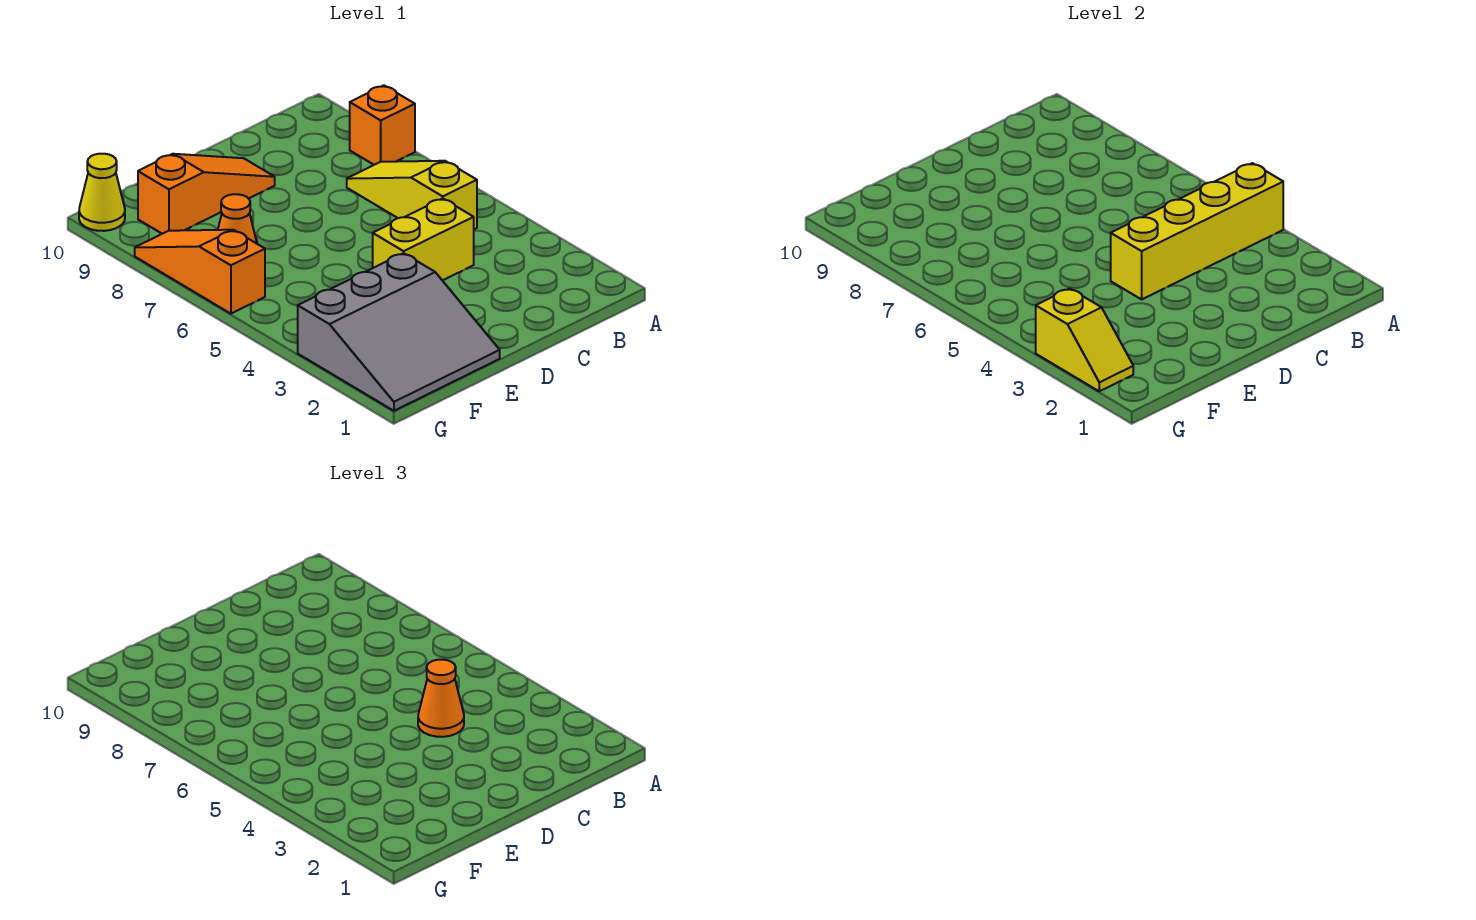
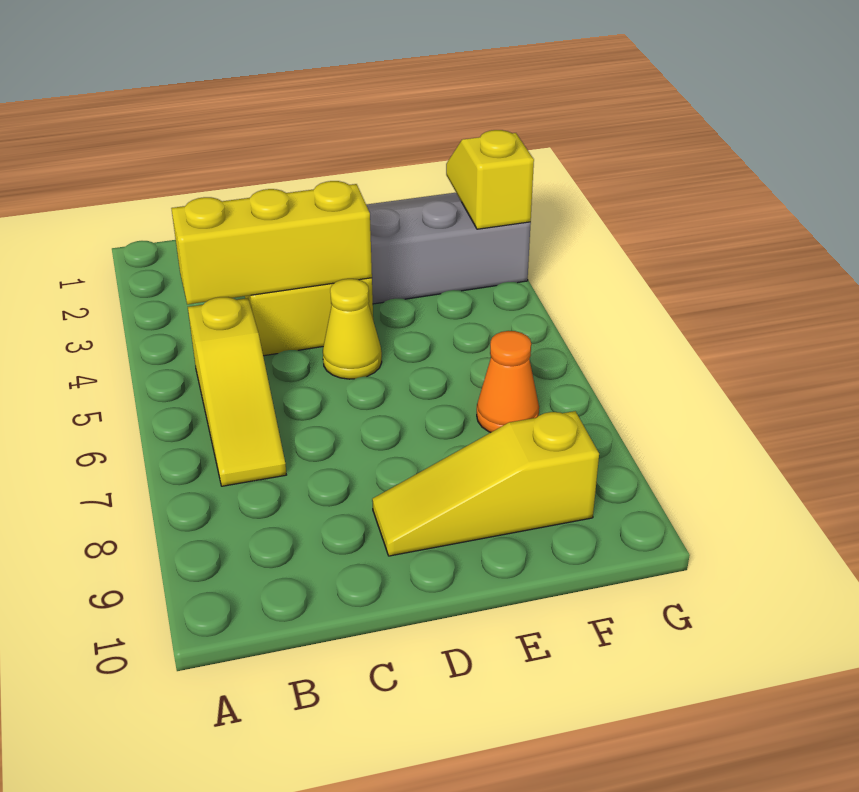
yellow brick A4:D4 level 2 -> yellow brick B4:D4 level 2
orange brick A8 level 1 -> none
orange cone C4 level 3 -> none
orange slope D9:F9 level 1 top F -> yellow slope D9:F9 level 1 top F
orange slope G6:G8 level 1 top 6 -> none
yellow cone G10 level 1 -> yellow cone D5 level 1

